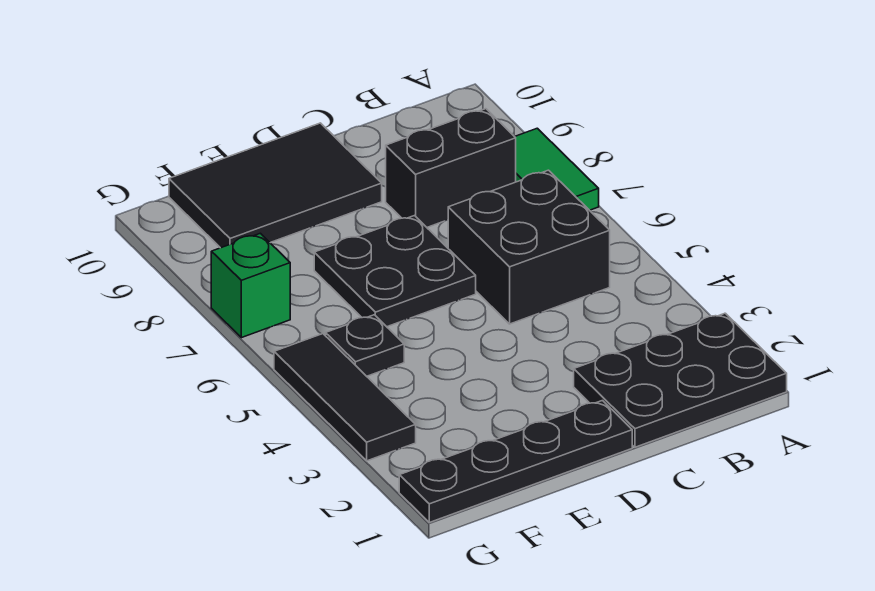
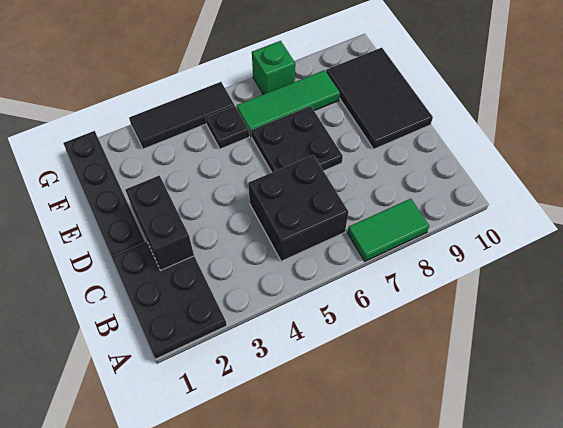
black brick B8:C8 level 1 -> black brick C2:D2 level 2
none -> green tile F6:F8 level 1

